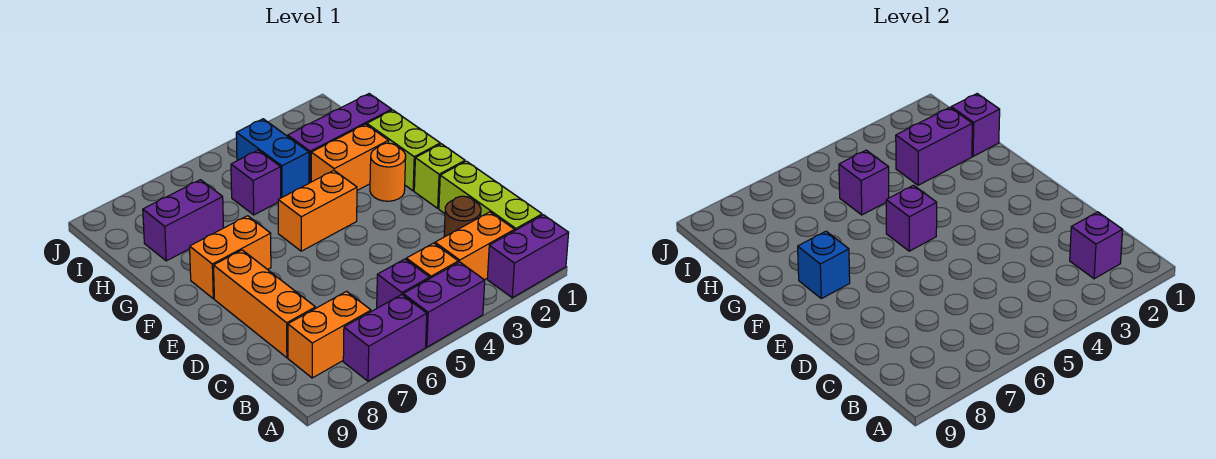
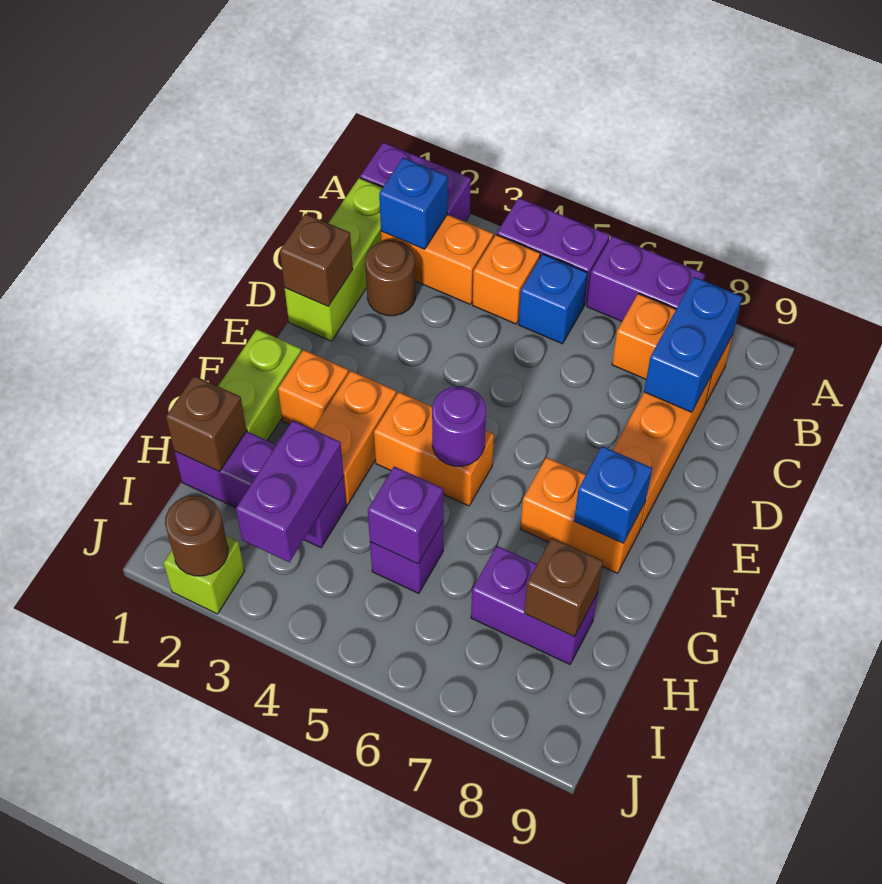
purple brick B2 level 2 -> blue brick B2 level 2
purple brick B5 level 1 -> blue brick B5 level 1
none -> brown brick D1 level 2
lime brick E1 level 1 -> lime brick J2 level 1
orange round brick F2 level 1 -> orange brick F2 level 1
purple brick F5 level 2 -> purple round brick F5 level 2
orange brick G2:G3 level 1 -> orange brick F3:G3 level 1
purple brick H1 level 2 -> brown brick H1 level 2
purple brick H2:H3 level 2 -> purple brick H3:I3 level 2
blue brick H4:I4 level 1 -> blue brick B8:C8 level 2
none -> brown brick H8 level 2
none -> brown round brick J2 level 2

